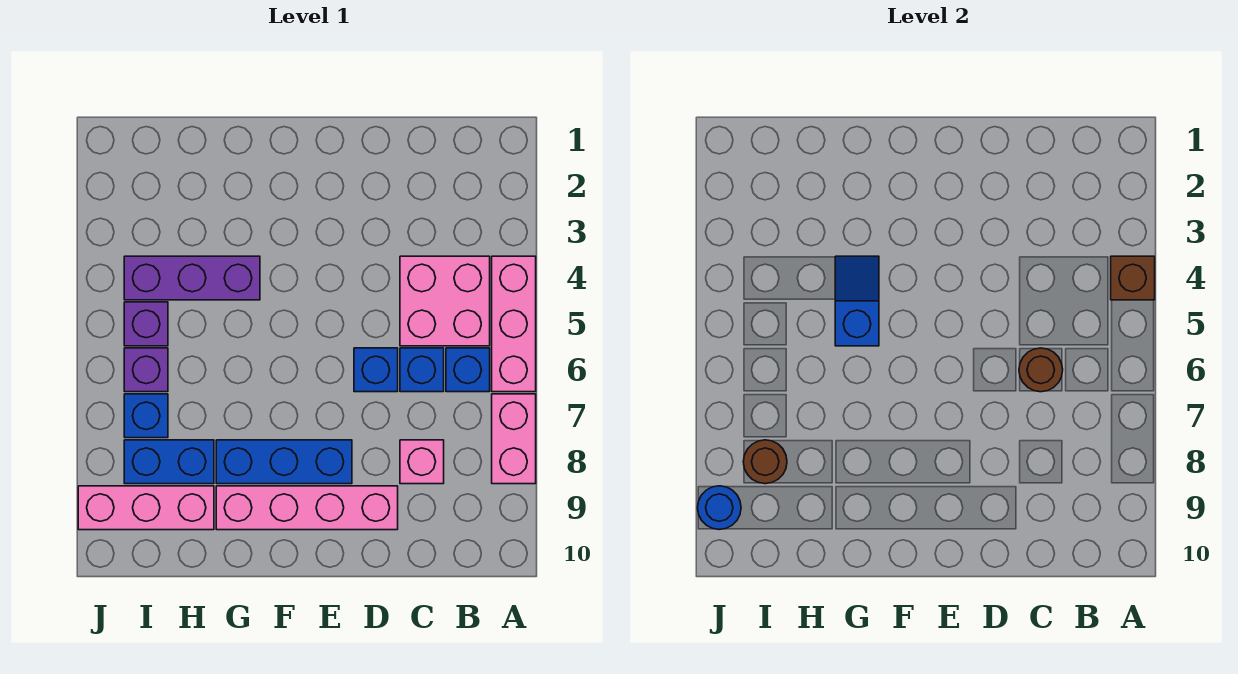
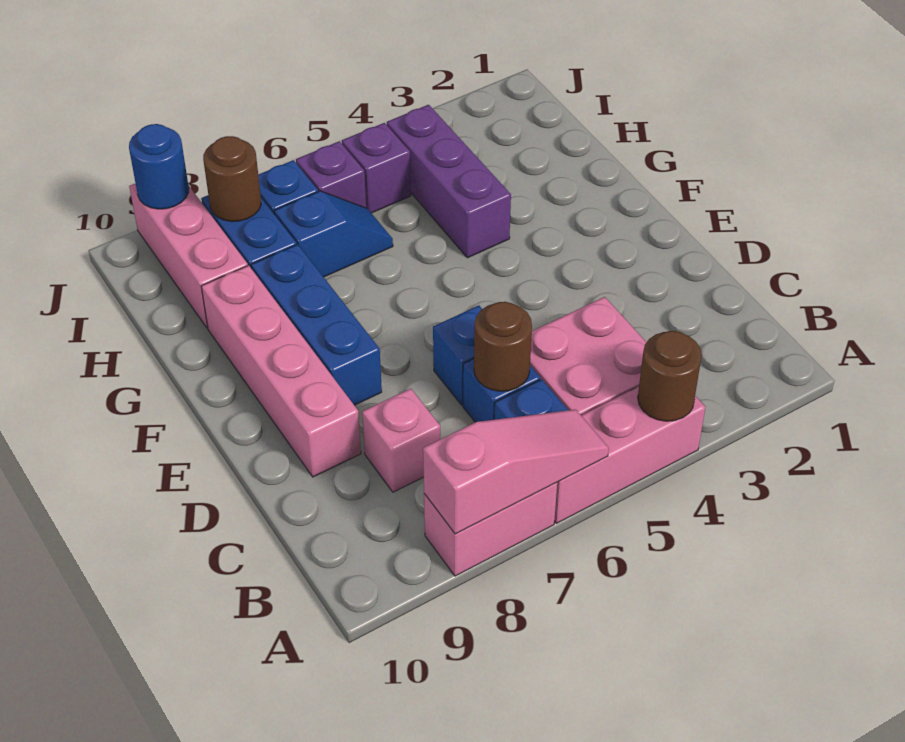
brown brick A4 level 2 -> brown round brick A4 level 2
none -> pink slope A6:A8 level 2 top 8
blue slope G4:G5 level 2 top 5 -> blue slope H6:H7 level 1 top 7

